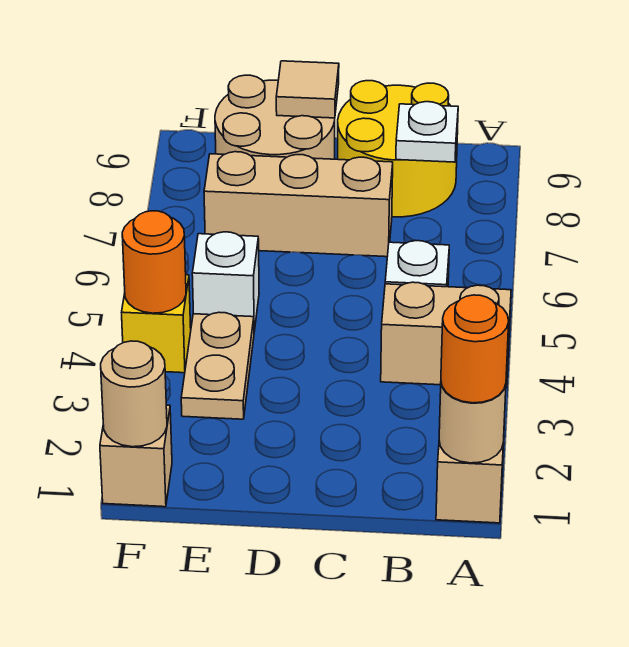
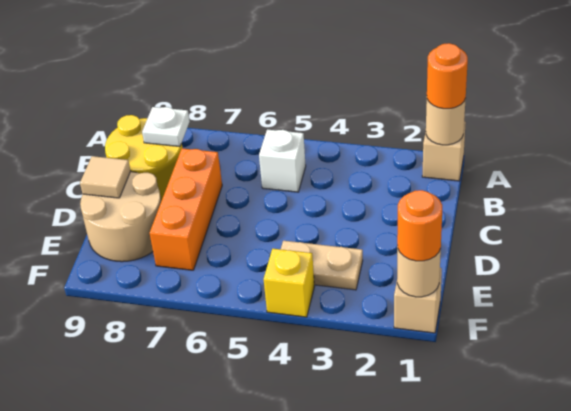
tan brick A4:B4 level 1 -> none
tan brick C7:E7 level 1 -> orange brick C7:E7 level 1
white brick E5 level 1 -> none
orange round brick F4 level 2 -> orange round brick F1 level 3

